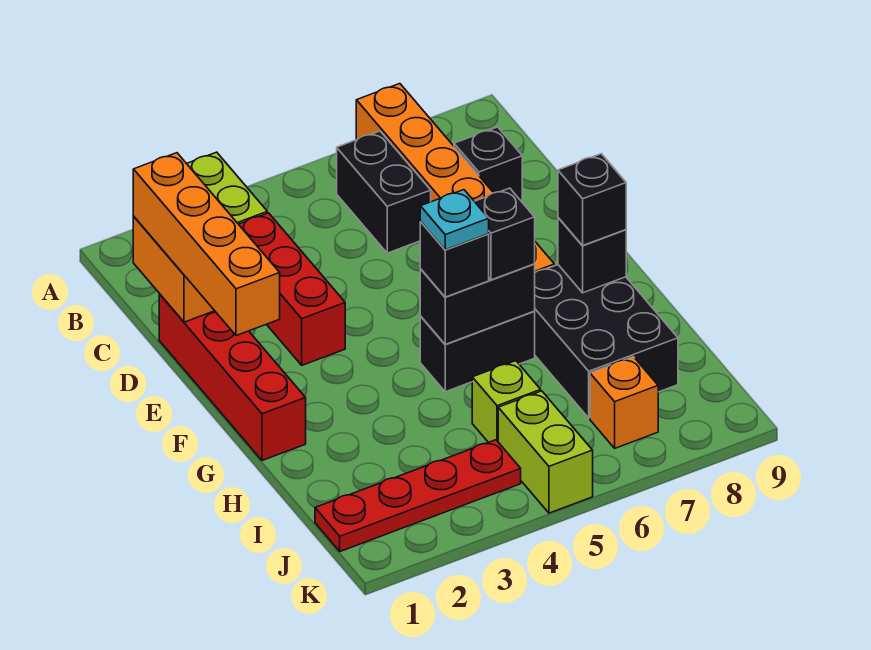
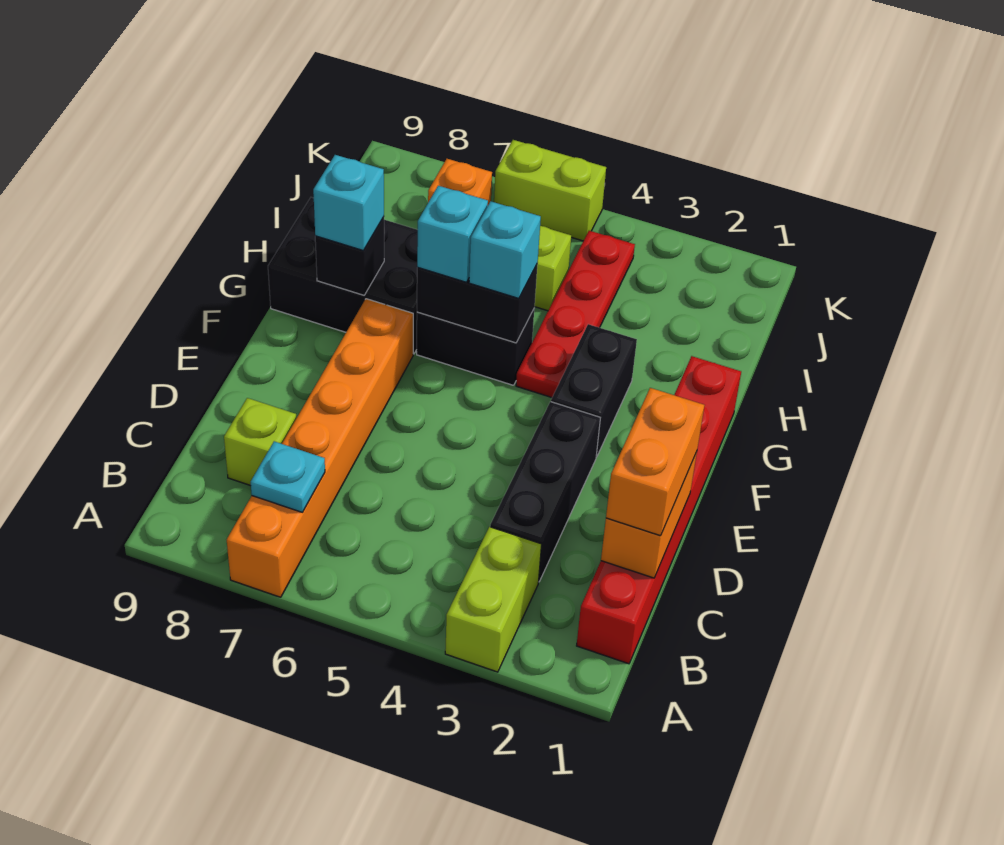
black brick B6:C6 level 1 -> black brick F3:G3 level 1
orange brick C1:F1 level 3 -> orange brick C1:D1 level 3
red brick C3:E3 level 1 -> black brick C3:E3 level 1
black brick C8 level 1 -> lime brick C8 level 1
red brick D1:G1 level 1 -> red brick B1:G1 level 1
black brick G5 level 3 -> cyan brick G5 level 3
cyan plate G5 level 4 -> cyan plate B7 level 2
black brick G6 level 3 -> cyan brick G6 level 3
black brick G7:I8 level 1 -> black brick G7:H9 level 1
black brick G8 level 3 -> cyan brick G8 level 3
red plate J1:J4 level 1 -> red plate G4:J4 level 1
lime brick J5:K5 level 1 -> lime brick K5:K6 level 1

